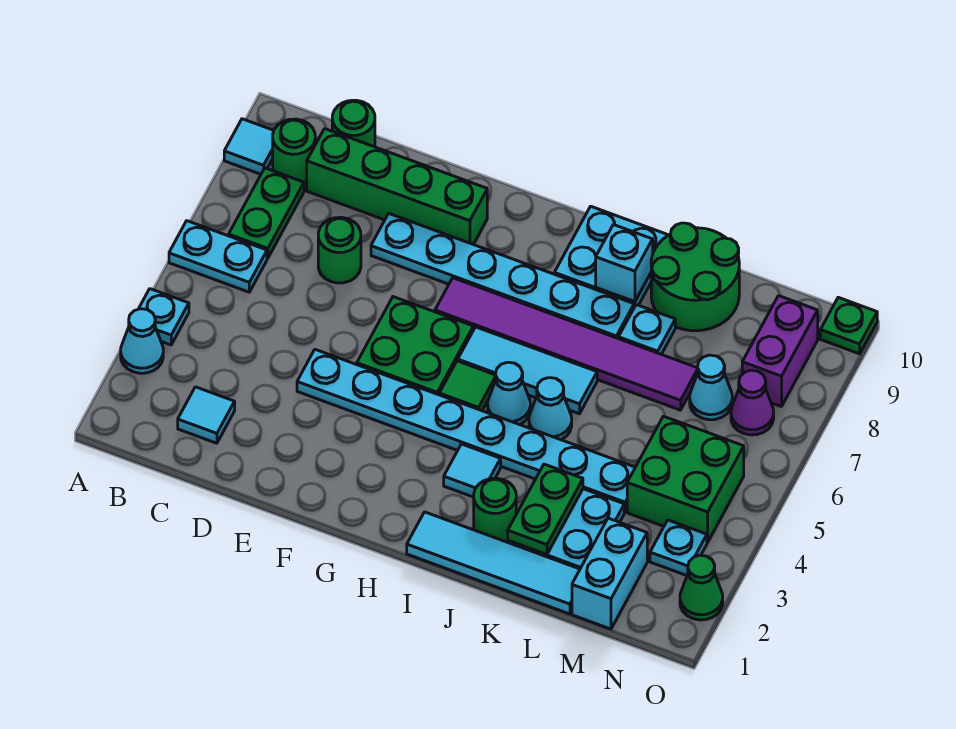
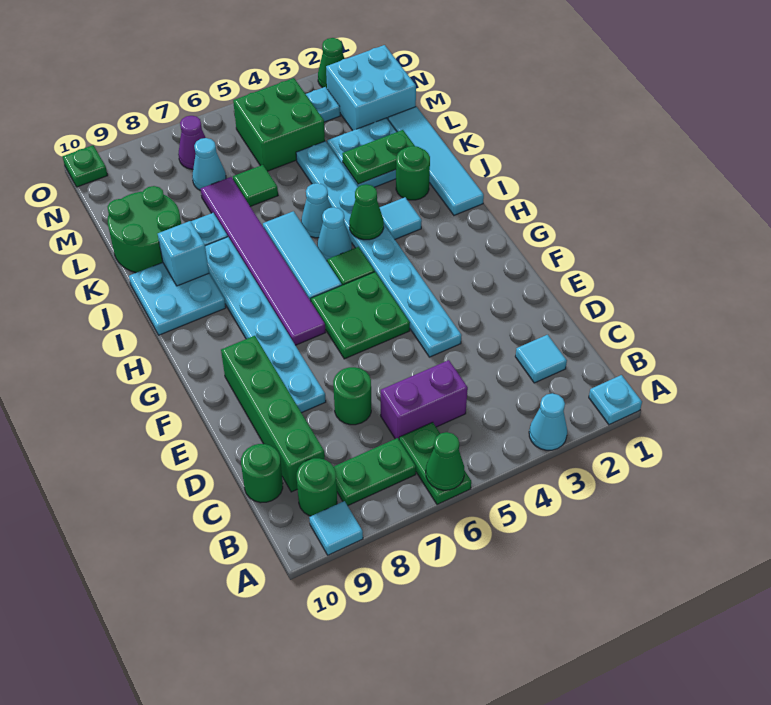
cyan plate A4 level 1 -> cyan plate A1 level 1
cyan plate A6:B6 level 1 -> green plate A6:B6 level 1
none -> green cone A6 level 2
none -> green cone I4 level 2
none -> green tile L6 level 1
cyan brick M1:M2 level 1 -> cyan brick M1:N2 level 1
purple brick N8:N9 level 1 -> purple brick C5:C6 level 1

